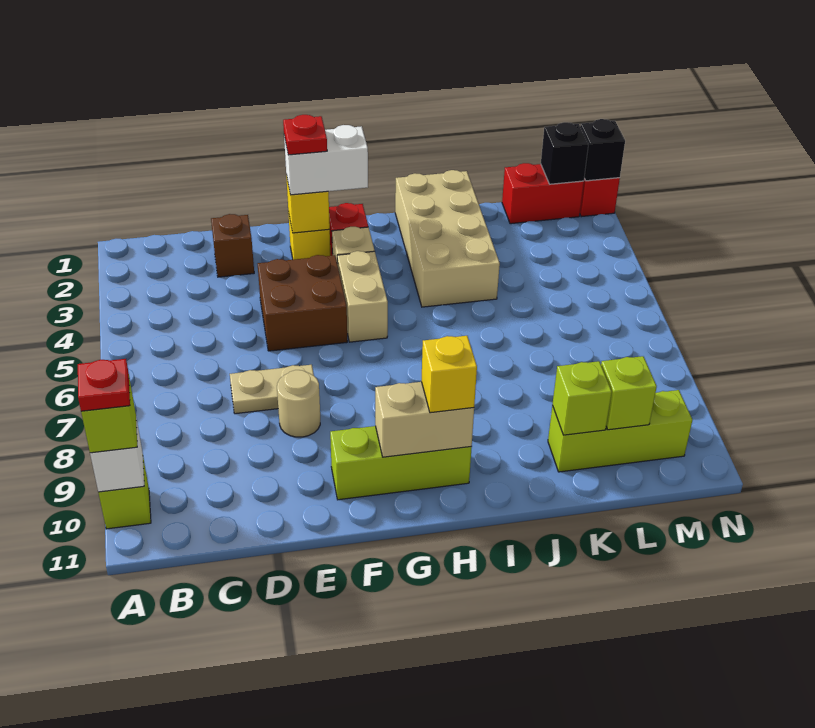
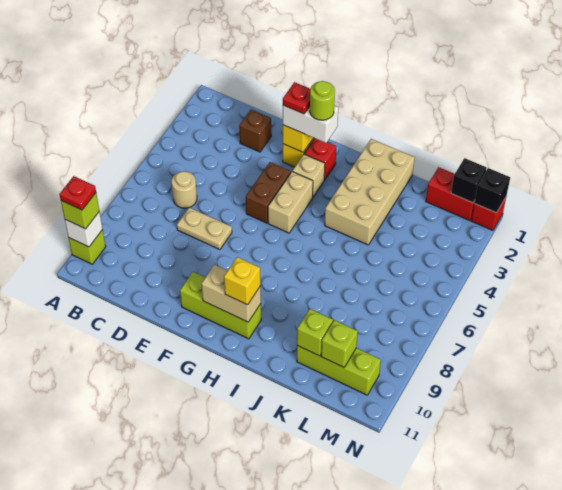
brown brick E4:F5 level 1 -> brown brick F4:F5 level 1
tan round brick E8 level 1 -> tan round brick C6 level 1
none -> lime round brick G2 level 4

